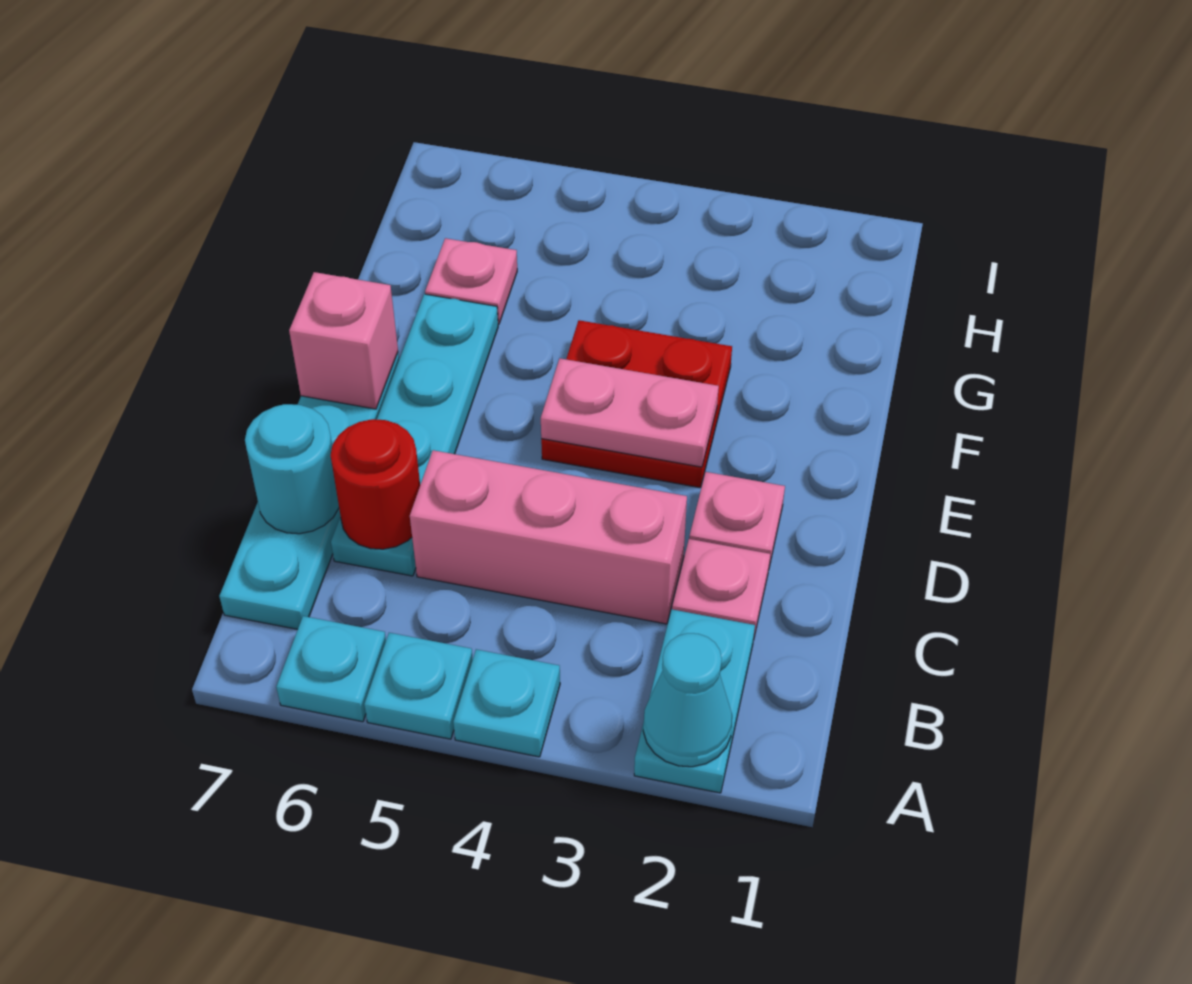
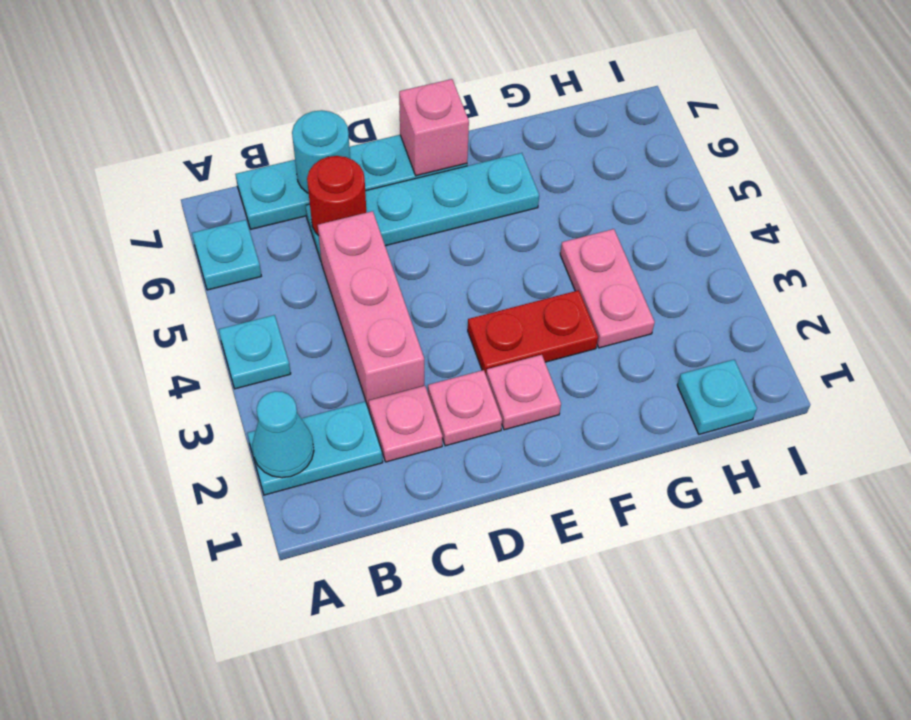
cyan plate A5 level 1 -> cyan plate H1 level 1
red plate E3:F4 level 1 -> red plate E3:F3 level 1
pink plate E3:E4 level 2 -> pink plate G3:G4 level 1
pink plate G6 level 1 -> pink plate E2 level 1

